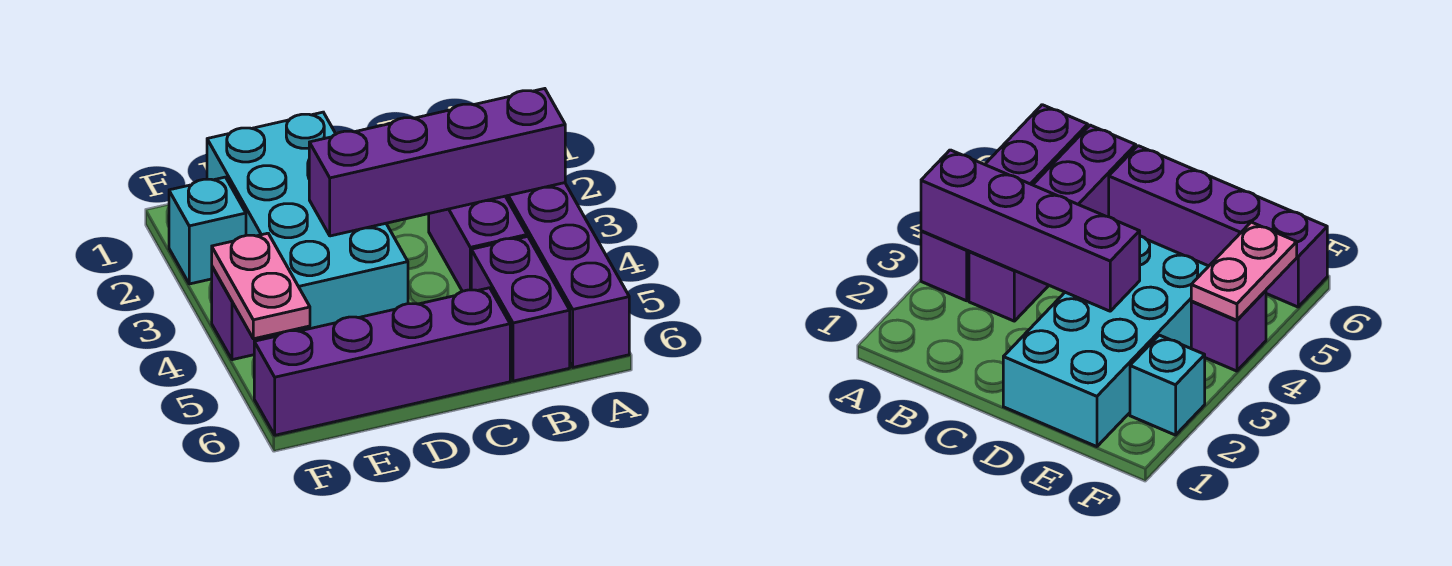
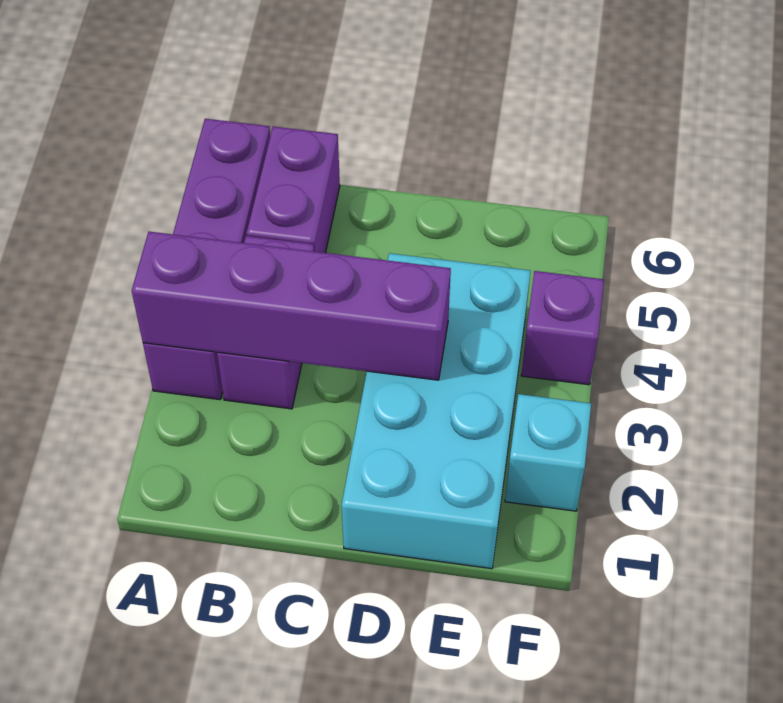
purple brick C6:F6 level 1 -> none
pink plate F4:F5 level 2 -> none

